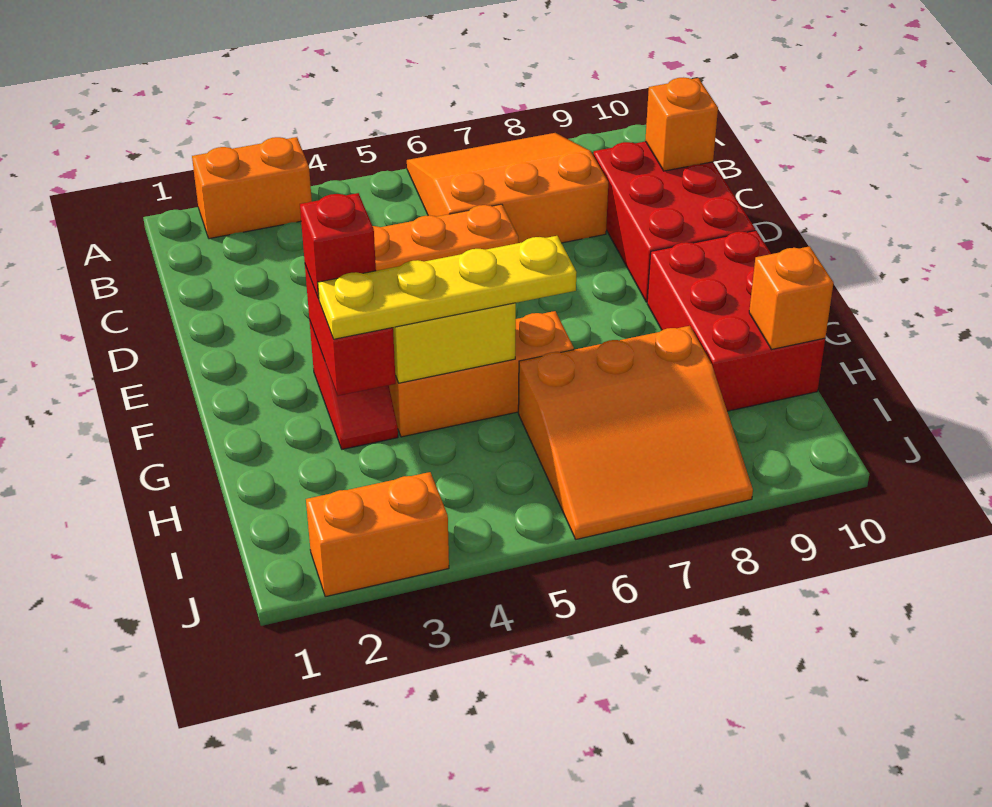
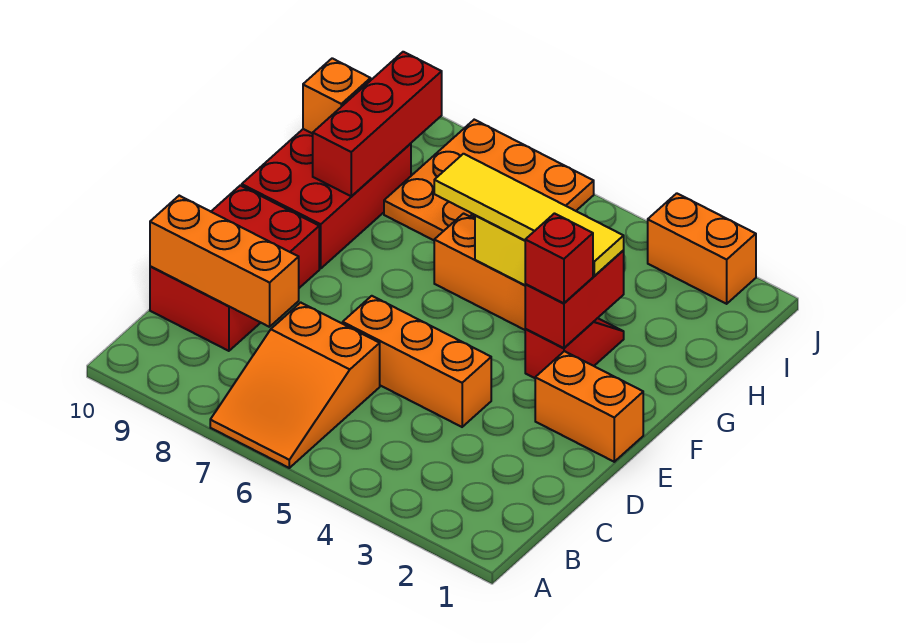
orange brick A2:A3 level 1 -> orange brick E1:E2 level 1
orange slope A6:C8 level 1 top C -> orange slope A6:C7 level 1 top C
orange brick C10 level 2 -> orange brick C8:C10 level 2
yellow plate G3:G6 level 3 -> yellow tile G3:G6 level 3
none -> red brick G9:I9 level 2
orange slope H6:J8 level 1 top H -> orange plate H6:J8 level 1

